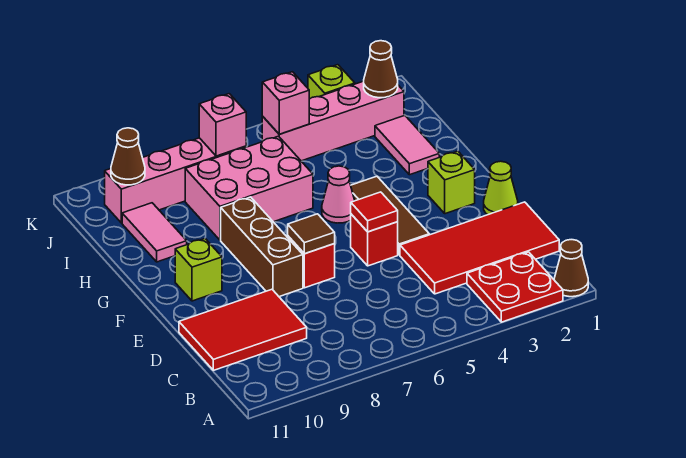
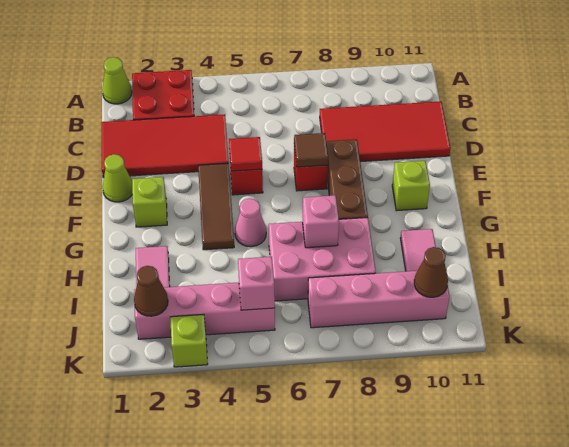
brown cone A1 level 1 -> lime cone A1 level 1
red tile C9:D11 level 1 -> red tile C8:D11 level 1
pink brick J7 level 2 -> pink brick H7 level 2

